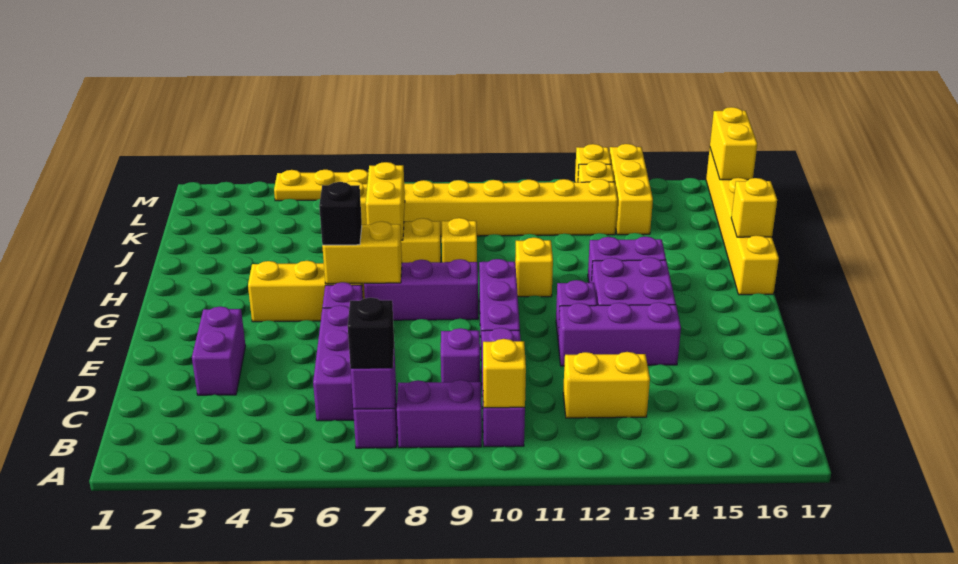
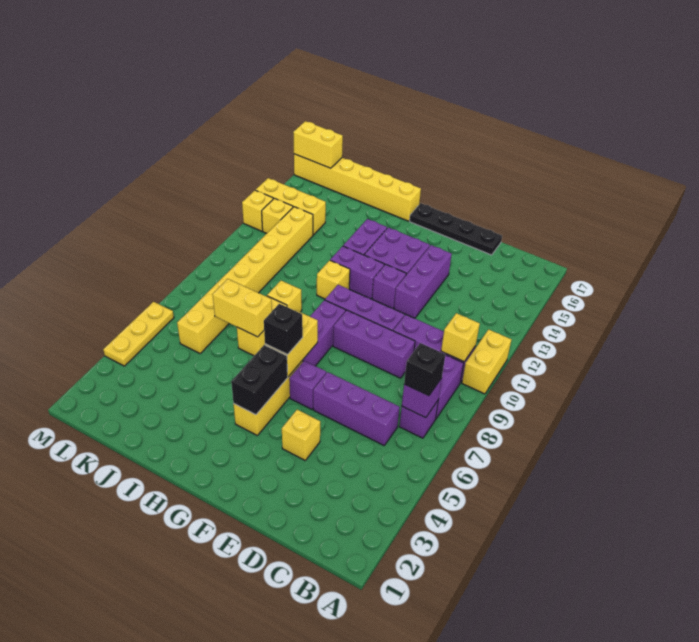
yellow brick C12:C13 level 1 -> yellow brick A10:A11 level 1
purple brick D3:E3 level 1 -> purple brick G12:H12 level 1
purple brick D9 level 1 -> purple brick D9:F9 level 1
none -> black plate D17:G17 level 1
none -> black brick G4:G5 level 2
yellow brick I17 level 2 -> yellow brick E4 level 1

